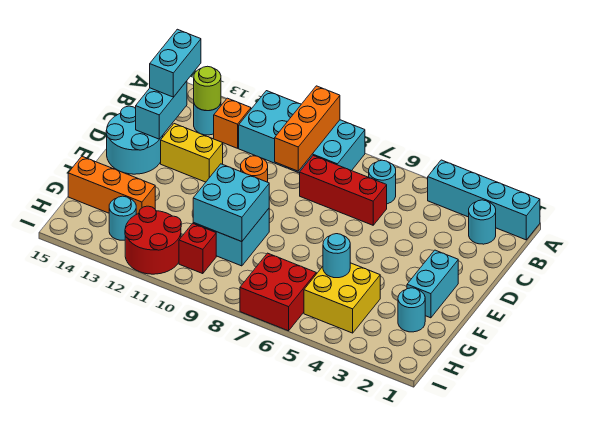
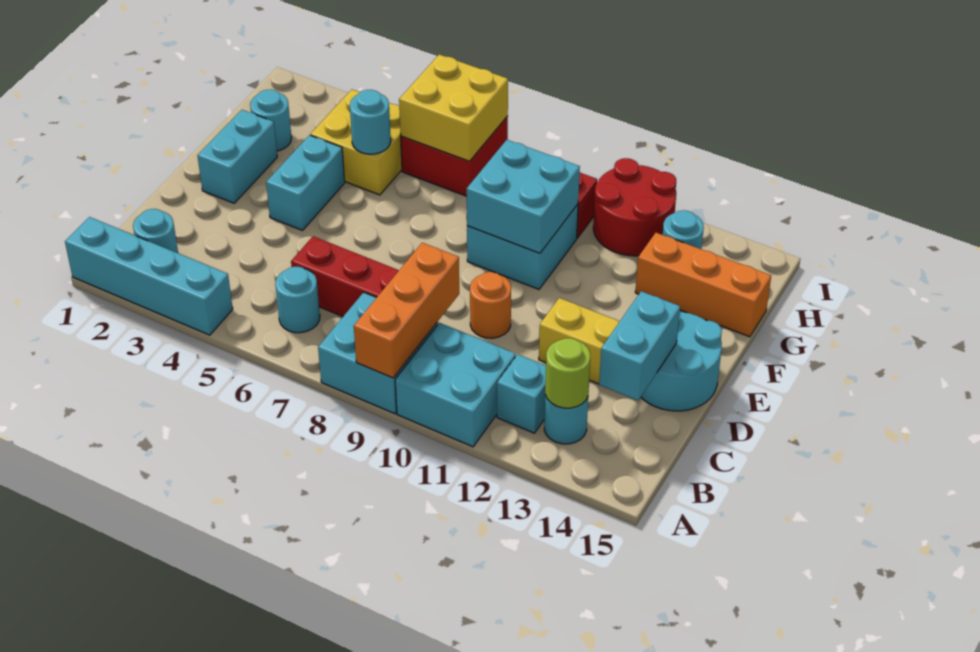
orange brick B12 level 1 -> cyan brick B12 level 1
cyan brick B14:C14 level 3 -> cyan brick E4:F4 level 1
none -> yellow brick H6:I7 level 2

